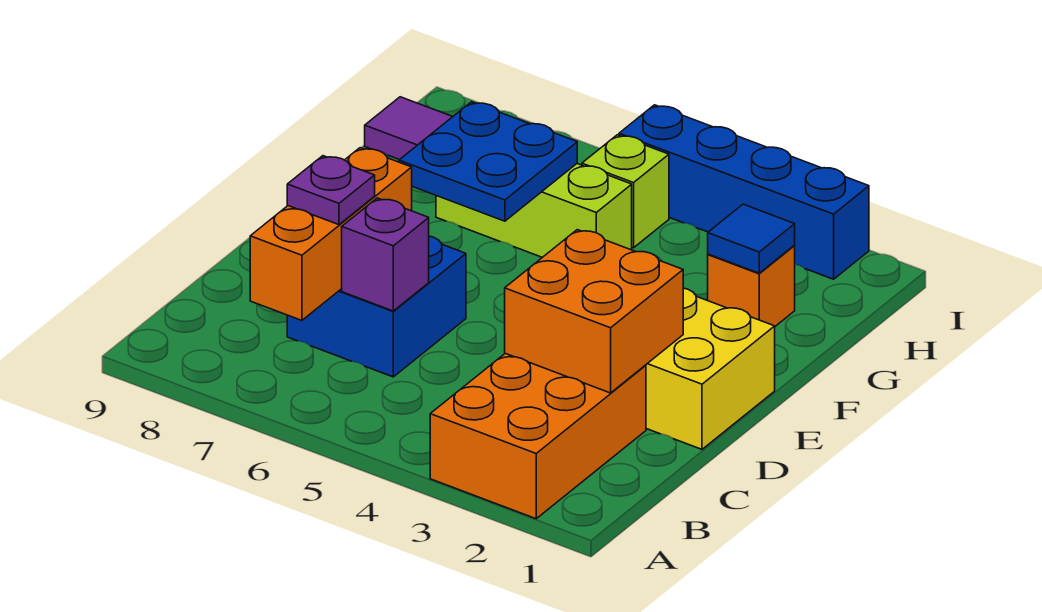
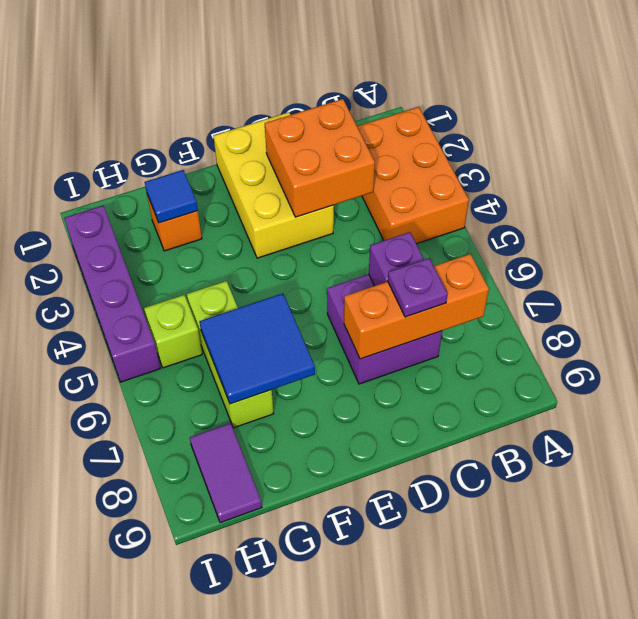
orange brick A2:C3 level 1 -> orange brick A2:B4 level 1
blue brick C6:D7 level 1 -> purple brick C6:D7 level 1
blue plate F6:G7 level 2 -> blue tile F6:G7 level 2
blue brick I2:I5 level 1 -> purple brick I2:I5 level 1

